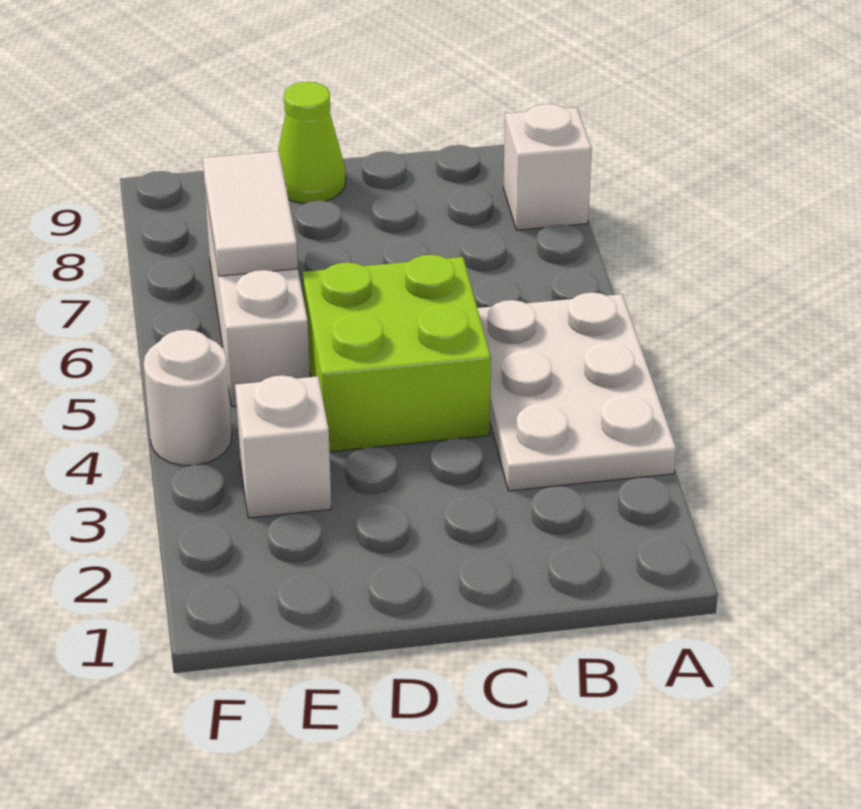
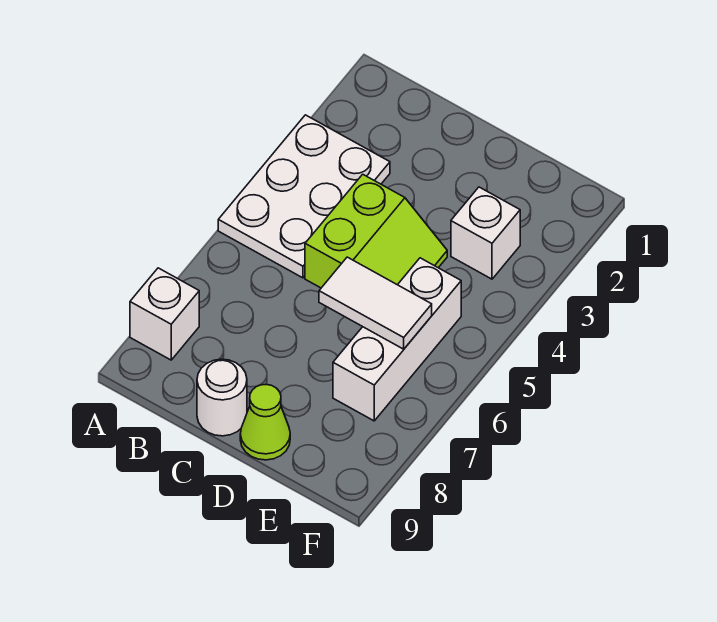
lime brick C4:D5 level 1 -> lime slope C4:D5 level 1 top C
white tile E6:E7 level 2 -> white tile D6:E6 level 2
white round brick F4 level 1 -> white round brick C9 level 1

